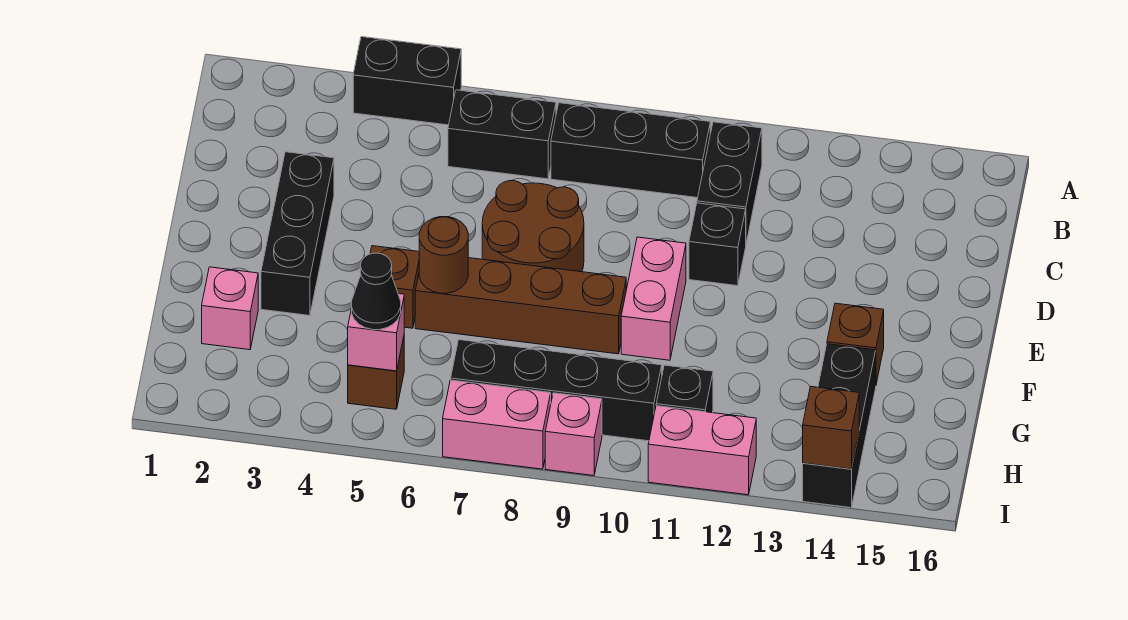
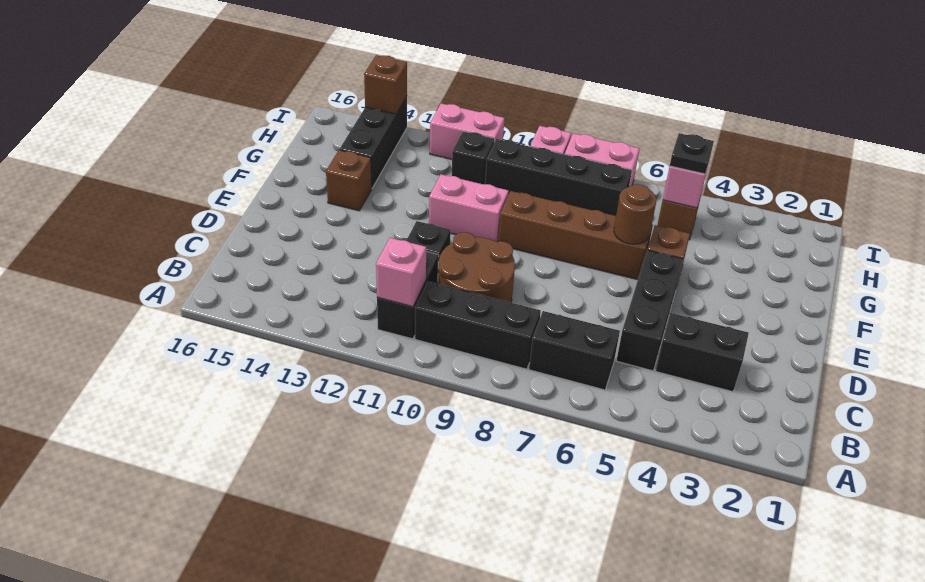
black brick A4:A5 level 1 -> black brick C3:C4 level 1
black brick D3:F3 level 1 -> black brick C5:E5 level 1
brown round brick D7:E8 level 1 -> brown round brick C9:D10 level 1
pink brick E10:F10 level 1 -> pink brick F10:F11 level 1
pink brick G2 level 1 -> pink brick B11 level 2
black cone H5 level 3 -> black plate H5 level 3

